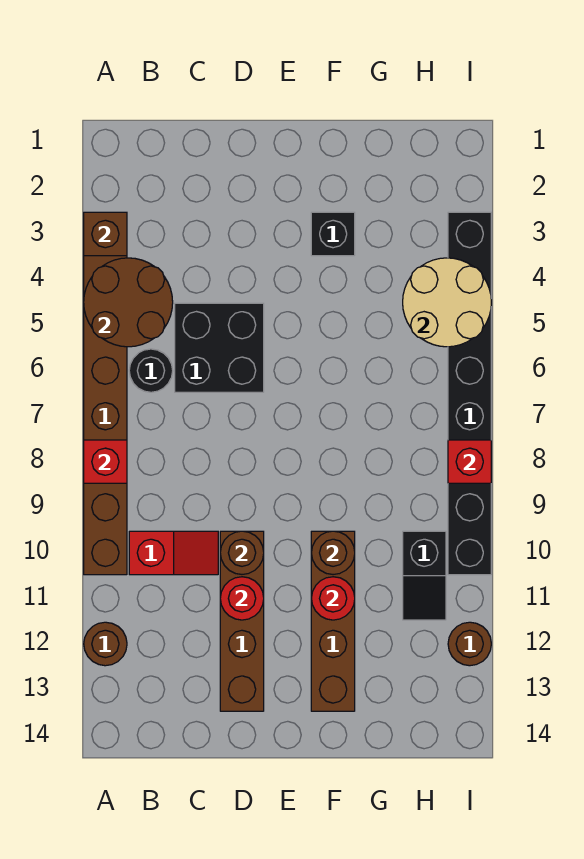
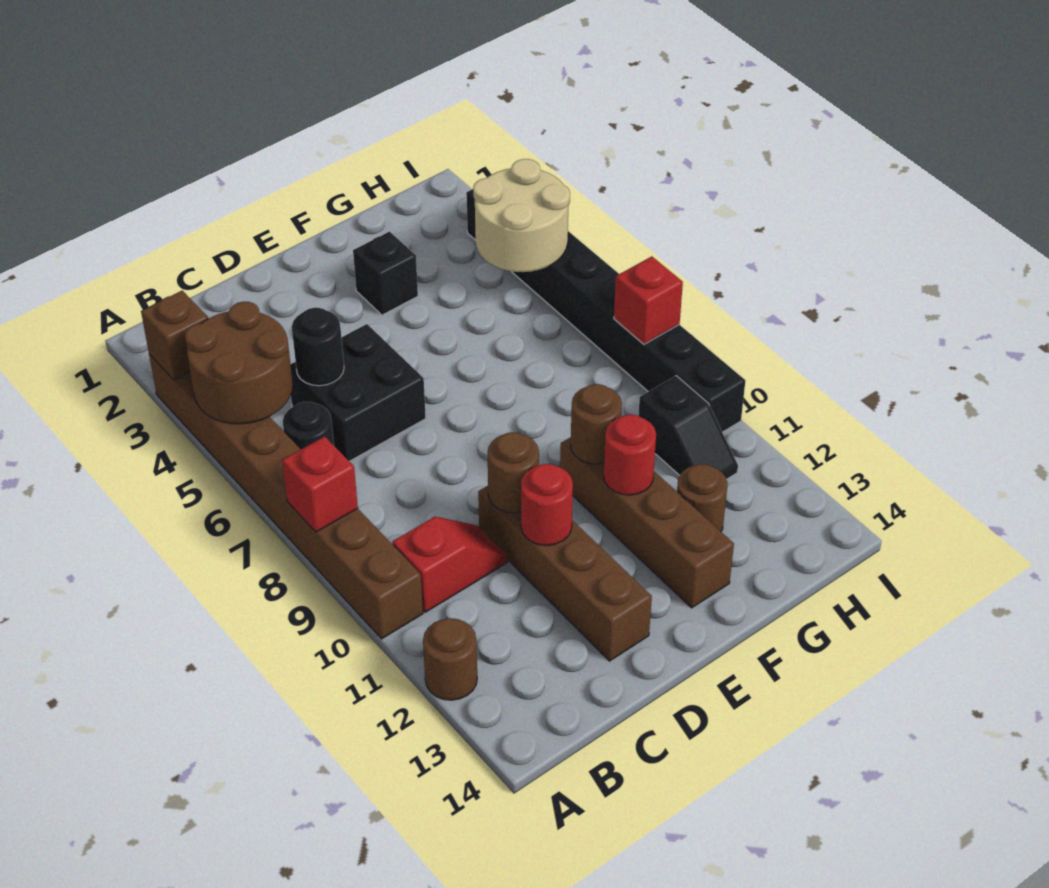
none -> black round brick C5 level 2
brown round brick I12 level 1 -> brown round brick G12 level 1

